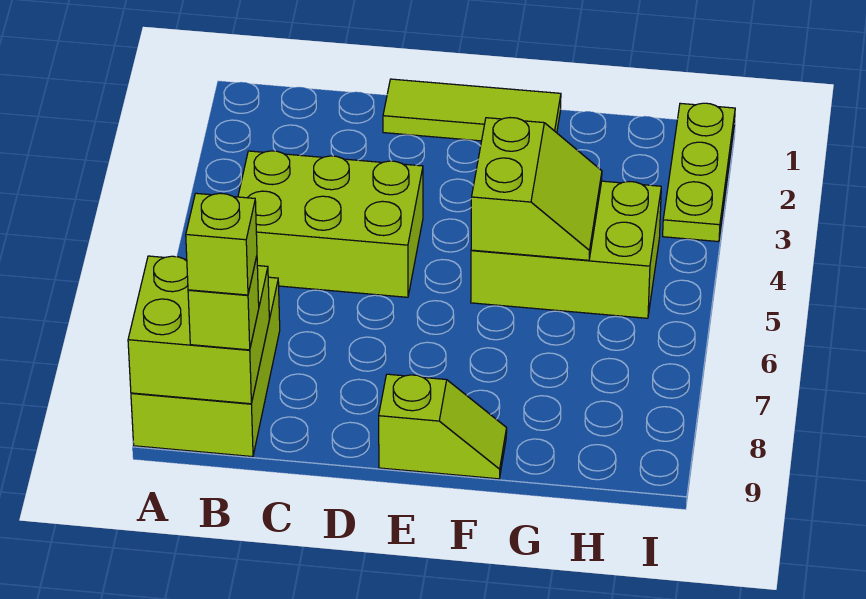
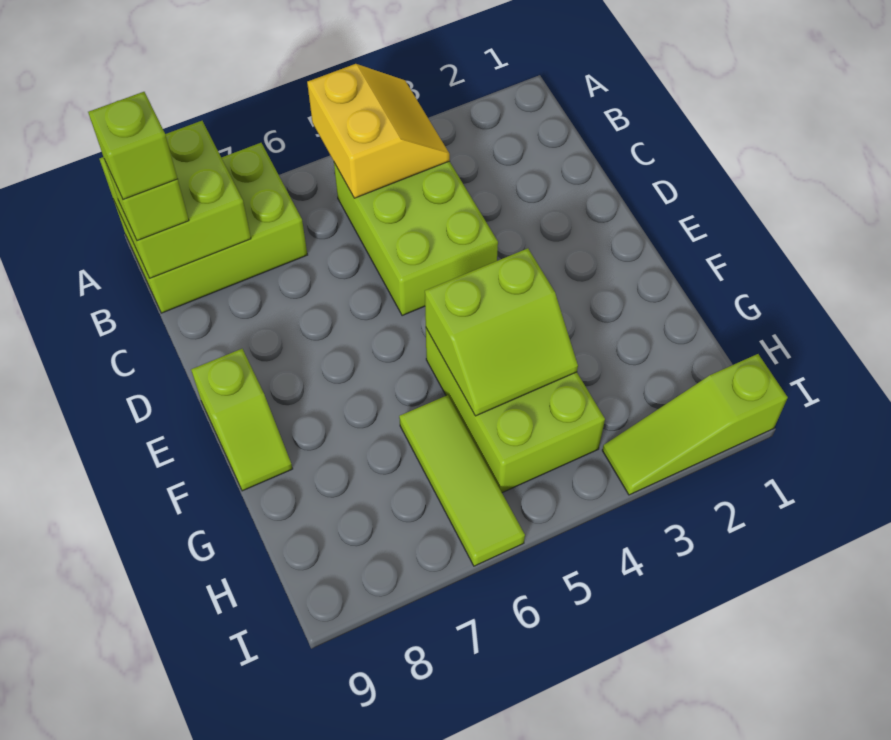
none -> yellow slope A4:B5 level 2 top 5
lime tile D1:F1 level 1 -> lime tile G6:I6 level 1
lime plate I1:I3 level 1 -> lime slope I1:I3 level 1 top 1

